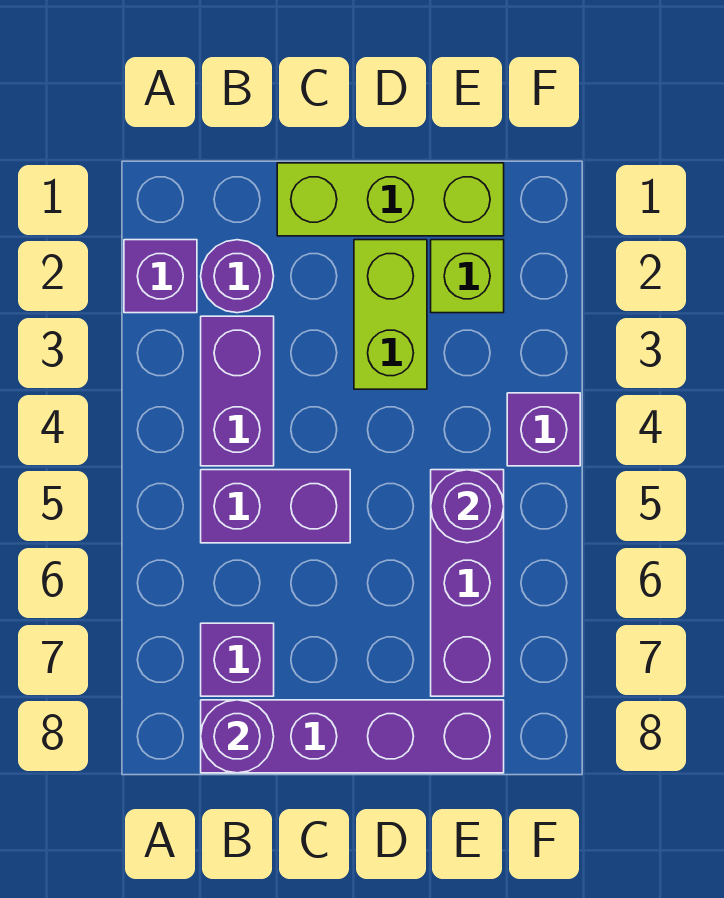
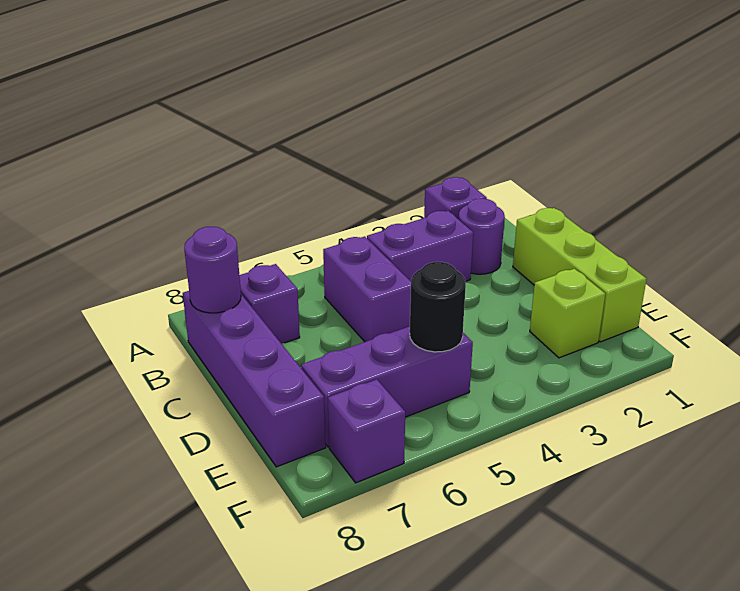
lime brick D2:D3 level 1 -> none
purple round brick E5 level 2 -> black round brick E5 level 2
purple brick F4 level 1 -> purple brick F7 level 1

